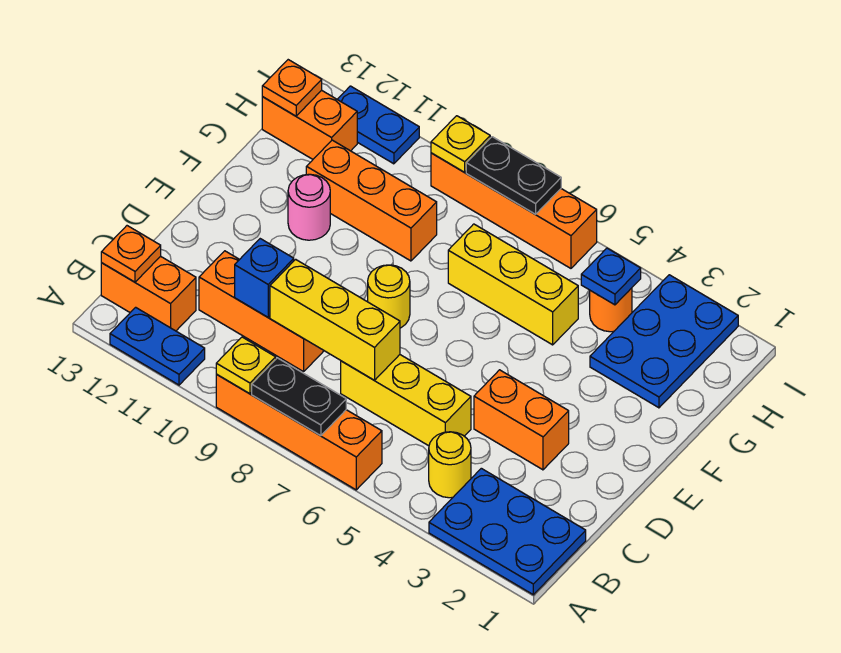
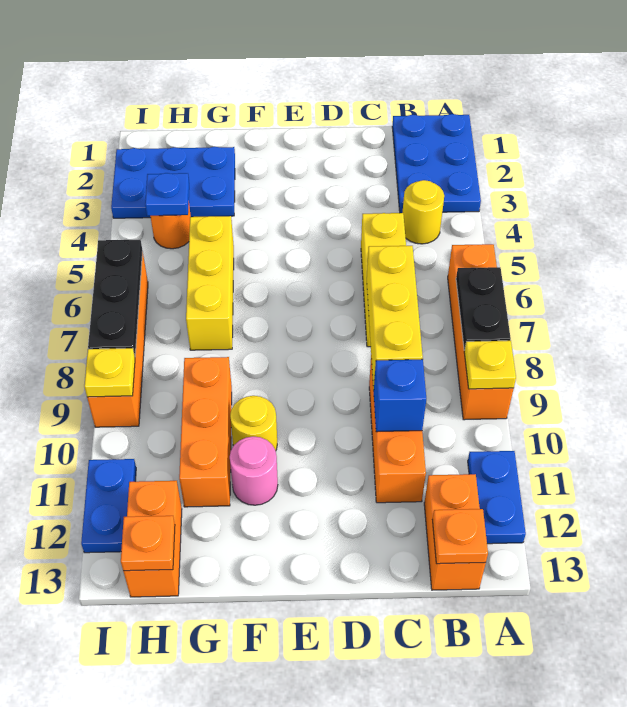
orange brick D3:D4 level 1 -> none
yellow round brick E8 level 1 -> yellow round brick F10 level 1
black plate I7:I8 level 2 -> black plate I6:I8 level 2

